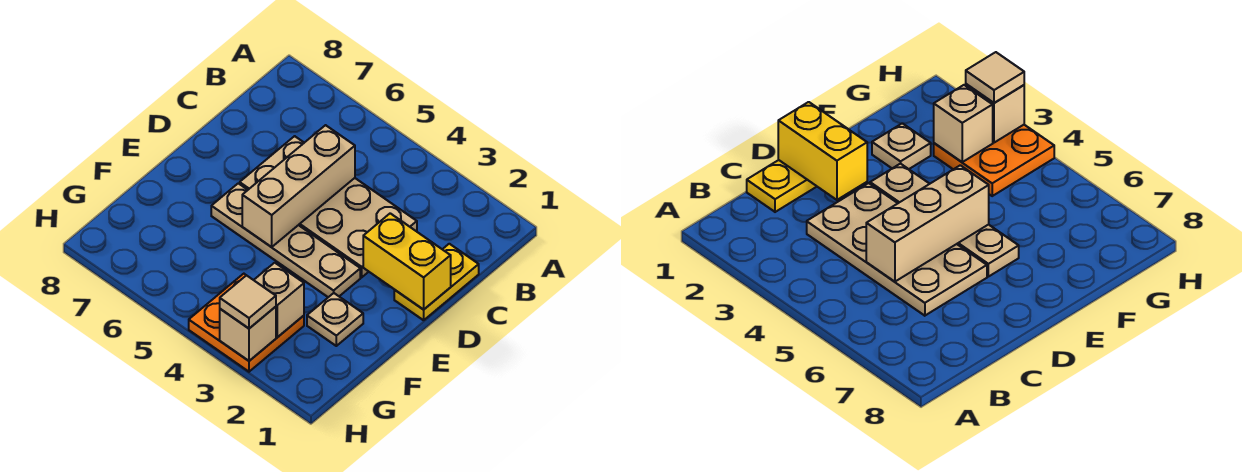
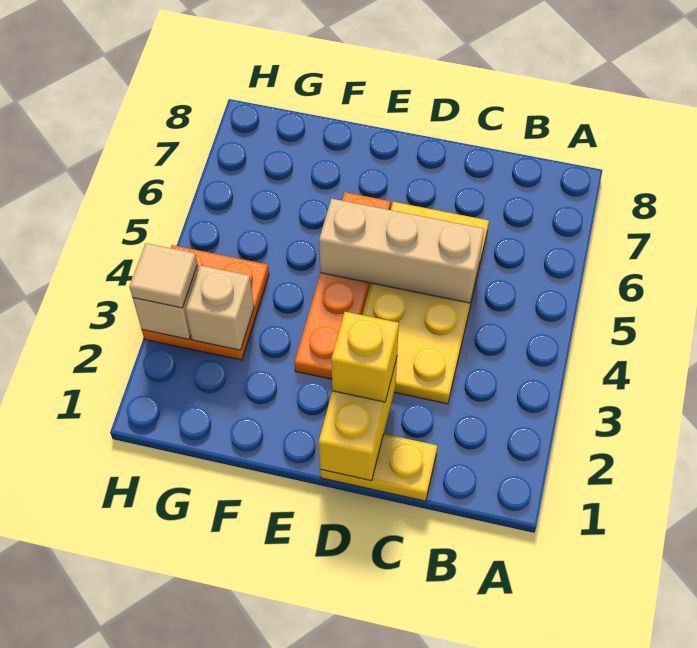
tan plate C3:D6 level 1 -> yellow plate C3:D6 level 1
none -> yellow brick D2 level 3
tan plate E3:E6 level 1 -> orange plate E3:E6 level 1
tan plate F2 level 1 -> none

